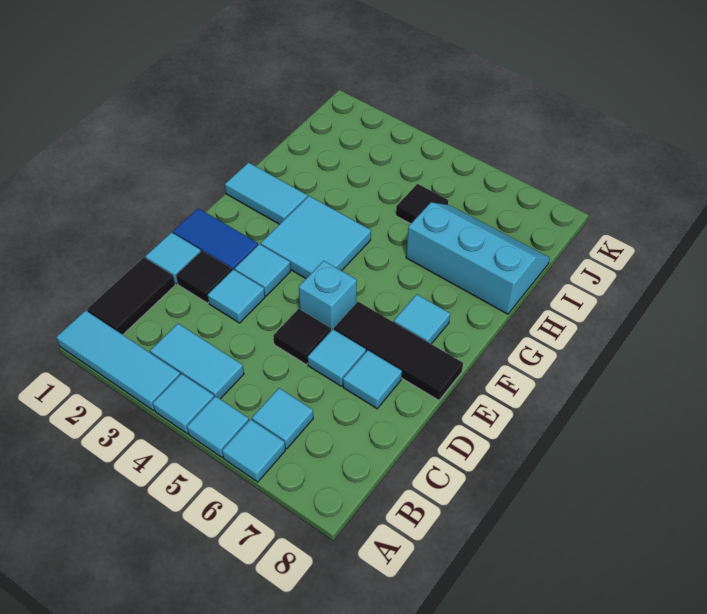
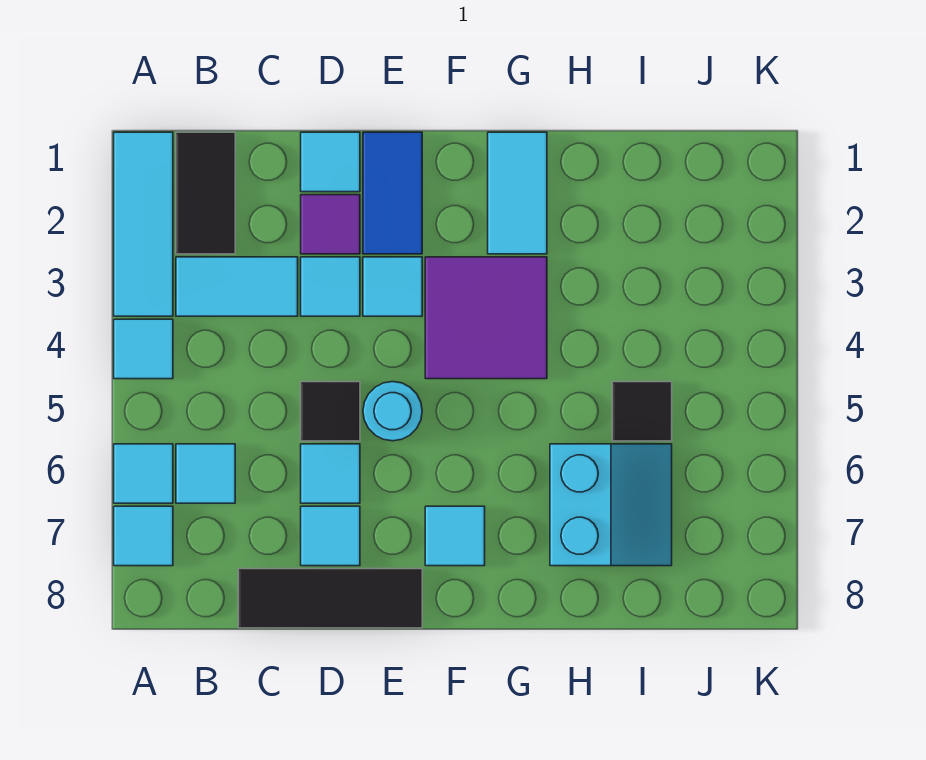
cyan tile A5 level 1 -> cyan tile A7 level 1
black tile B1:C1 level 1 -> black tile B1:B2 level 1
cyan tile B3:B4 level 1 -> cyan tile B3:C3 level 1
black tile D2 level 1 -> purple tile D2 level 1
cyan brick E5 level 1 -> cyan round brick E5 level 1
black tile E6:E8 level 1 -> black tile C8:E8 level 1
cyan tile F3:G4 level 1 -> purple tile F3:G4 level 1
cyan slope H6:I8 level 1 top H -> cyan slope H6:I7 level 1 top H

